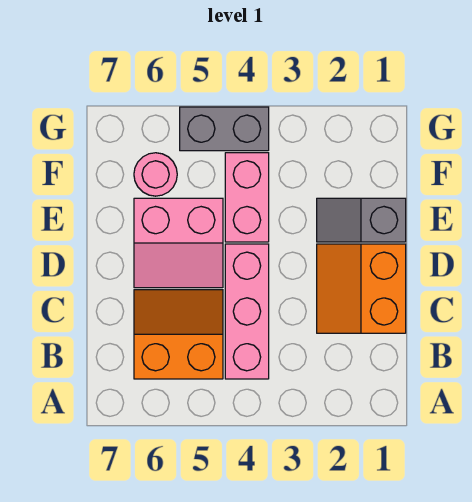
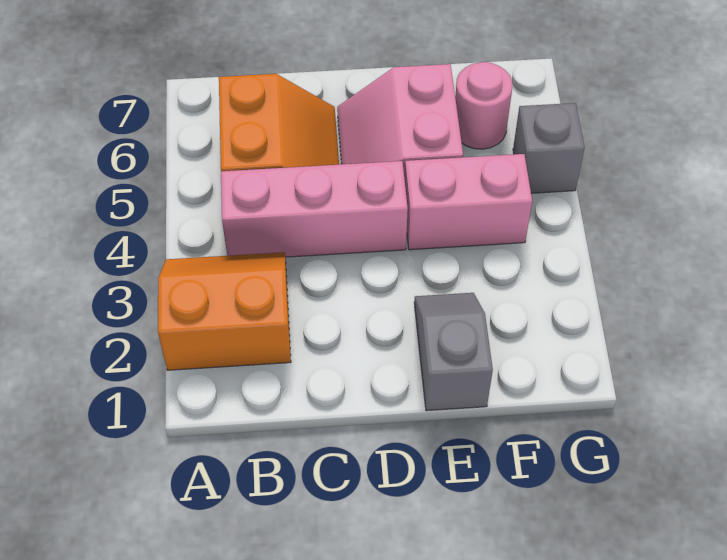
orange slope C1:D2 level 1 top 1 -> orange slope A2:B3 level 1 top 2
grey brick G4:G5 level 1 -> grey brick G5 level 1

